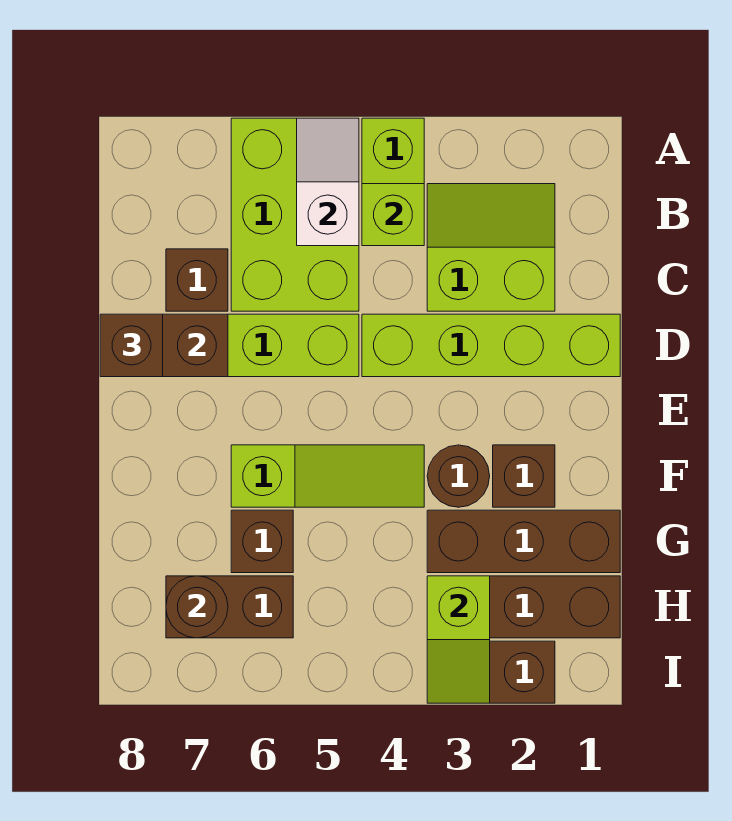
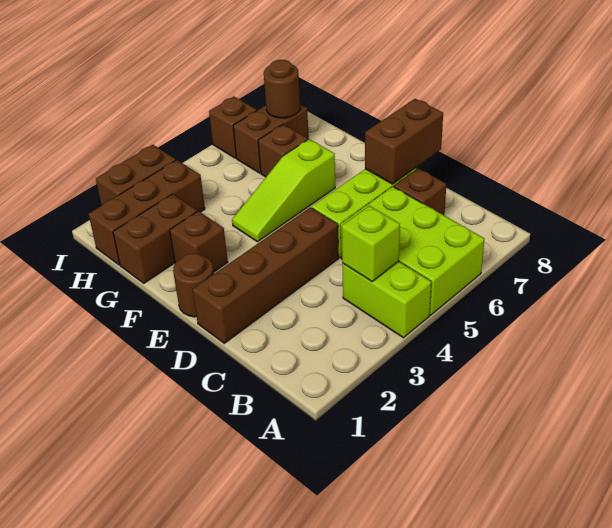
white slope A5:B5 level 2 top B -> none
lime slope B2:C3 level 1 top C -> none
lime brick D1:D4 level 1 -> brown brick D1:D4 level 1
brown brick D8 level 3 -> brown brick I6 level 1
brown round brick F3 level 1 -> brown round brick E1 level 1
brown brick G1:G3 level 1 -> brown brick G1:G2 level 1
lime slope H3:I3 level 2 top H -> none

